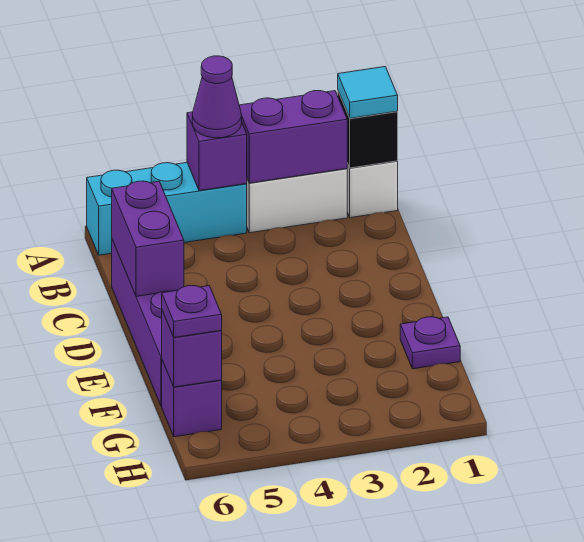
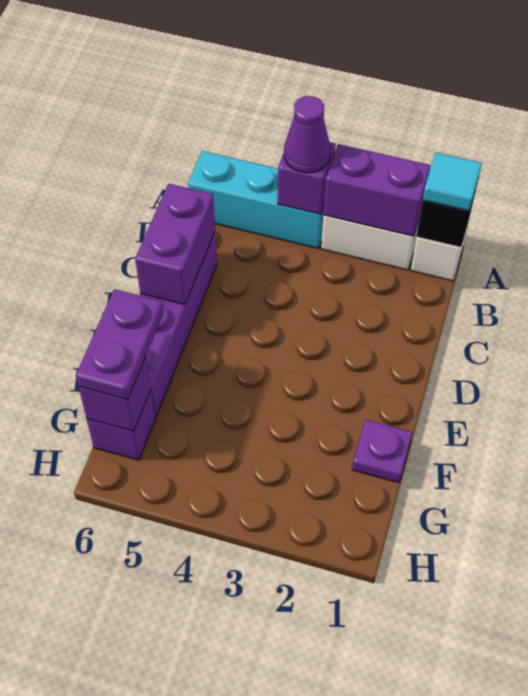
purple plate G6 level 3 -> purple plate F6:G6 level 3

